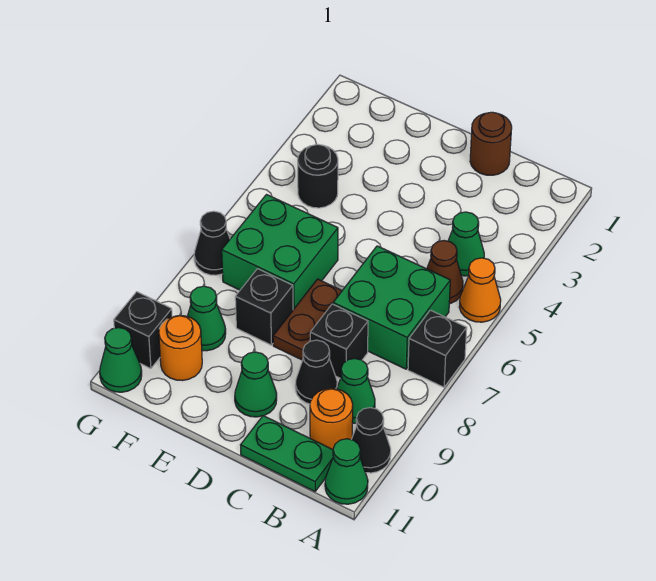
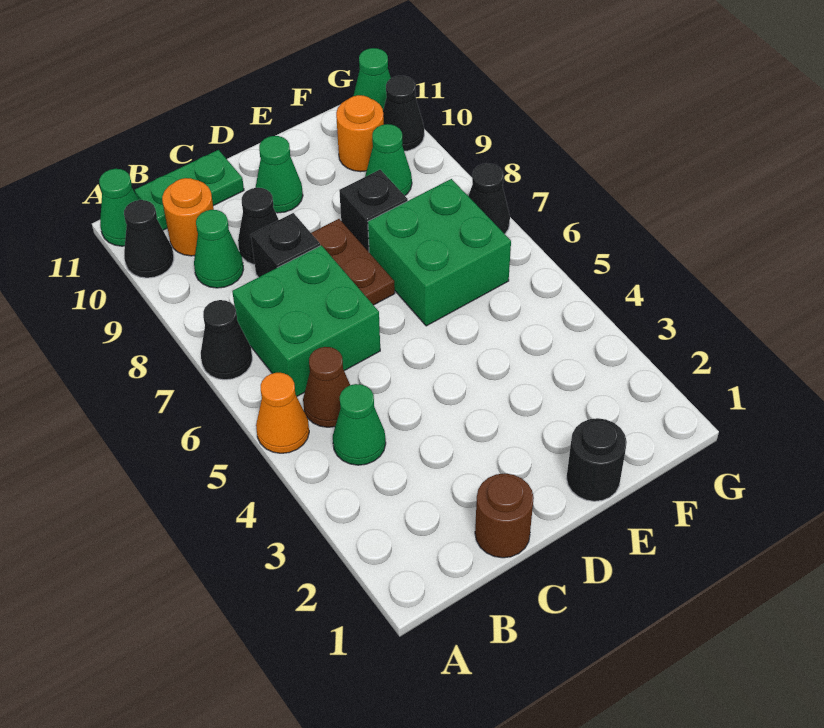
black brick A7 level 1 -> black cone A7 level 1
black round brick F4 level 1 -> black round brick E1 level 1
black brick G10 level 1 -> black cone G10 level 1

